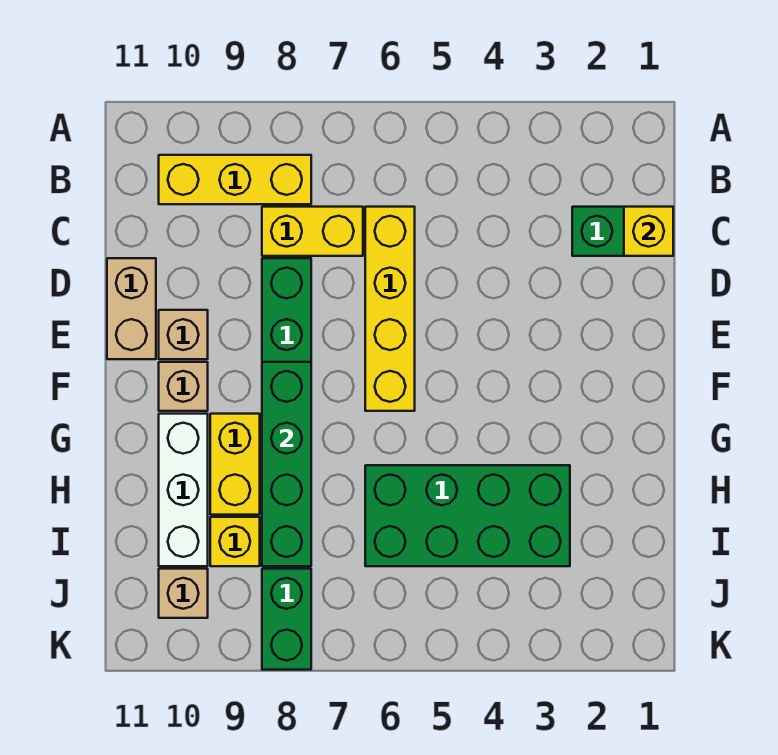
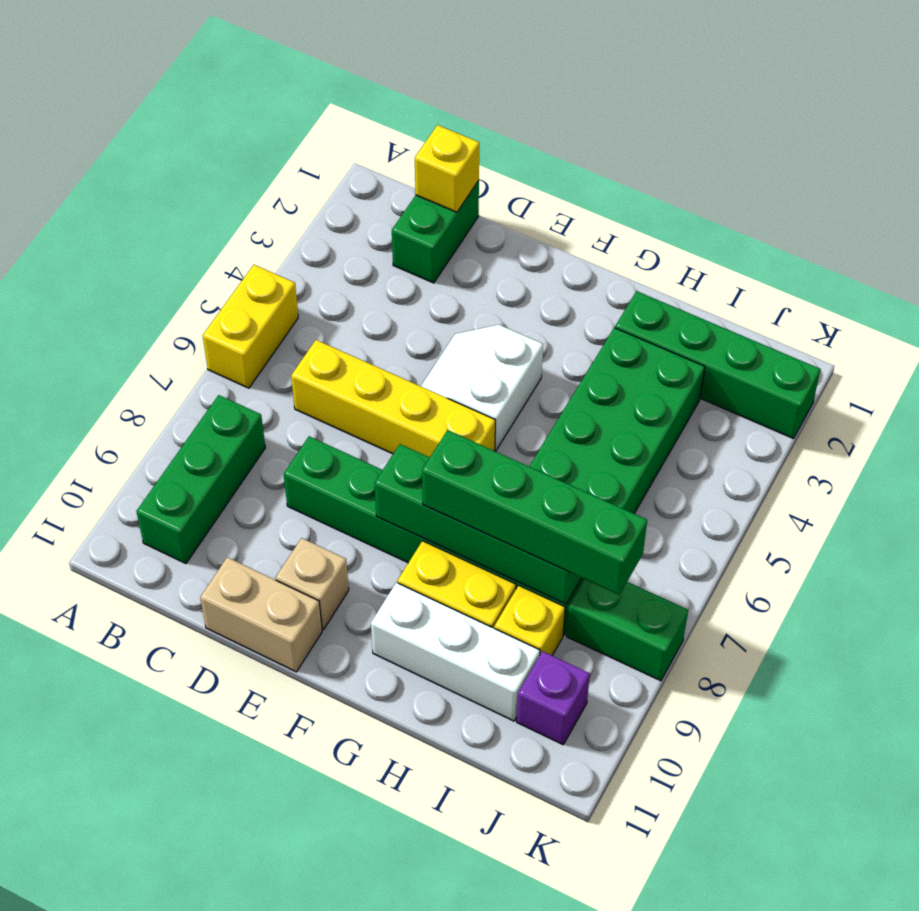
yellow brick B8:B10 level 1 -> green brick B8:B10 level 1
yellow brick C7:C8 level 1 -> yellow brick A5:A6 level 1
none -> white slope E4:F5 level 1 top F
tan brick F10 level 1 -> none
none -> green brick G8:J8 level 3
none -> green brick H2:K2 level 1
tan brick J10 level 1 -> purple brick J10 level 1

